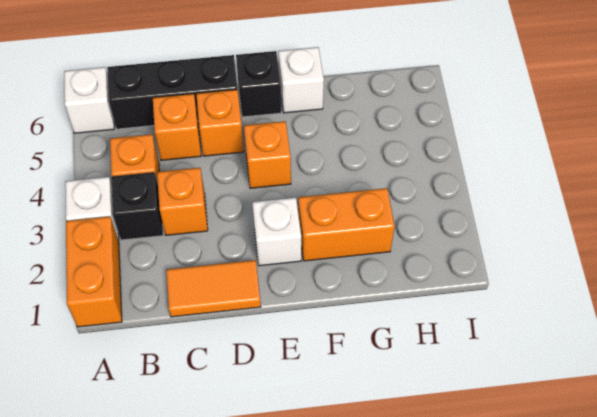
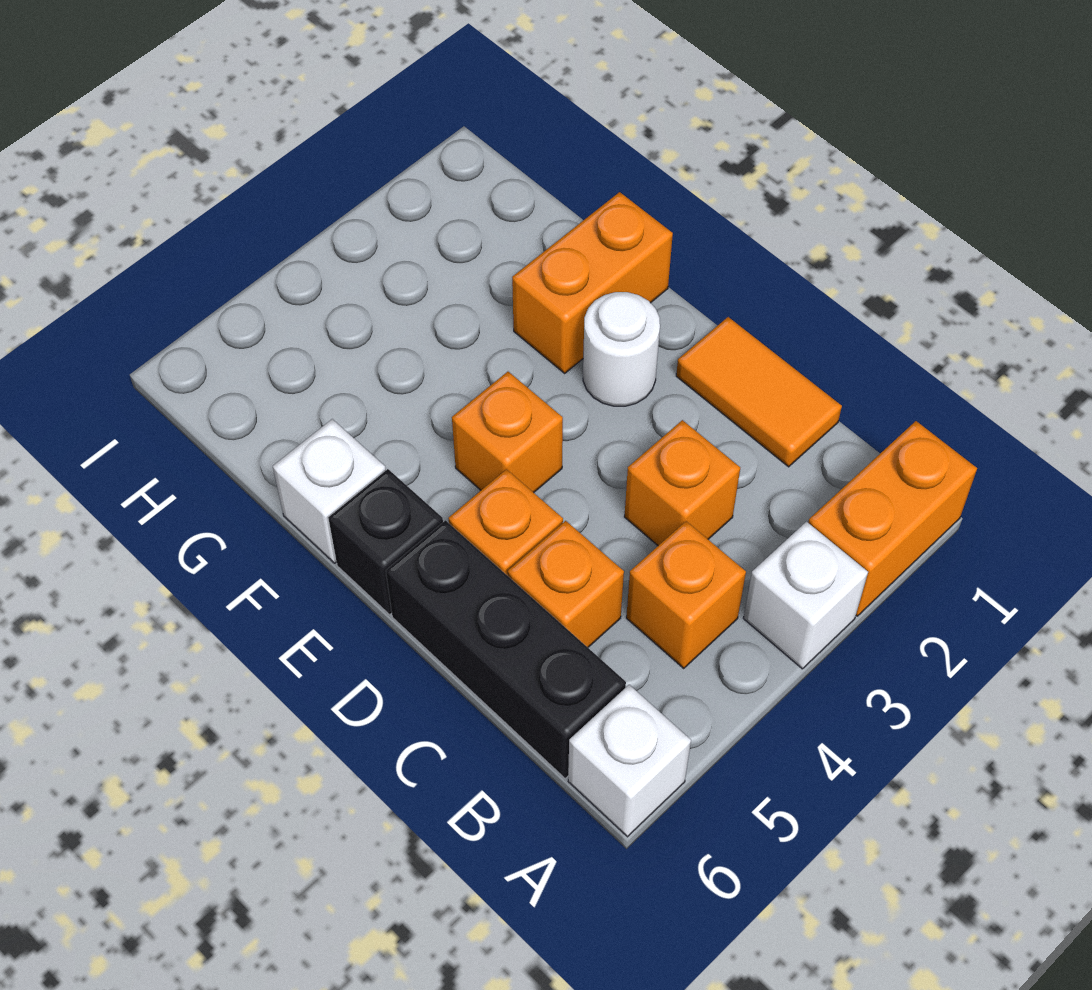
black brick B3 level 1 -> none
white brick E2 level 1 -> white round brick E2 level 1
orange brick F2:G2 level 1 -> orange brick F1:F2 level 1

